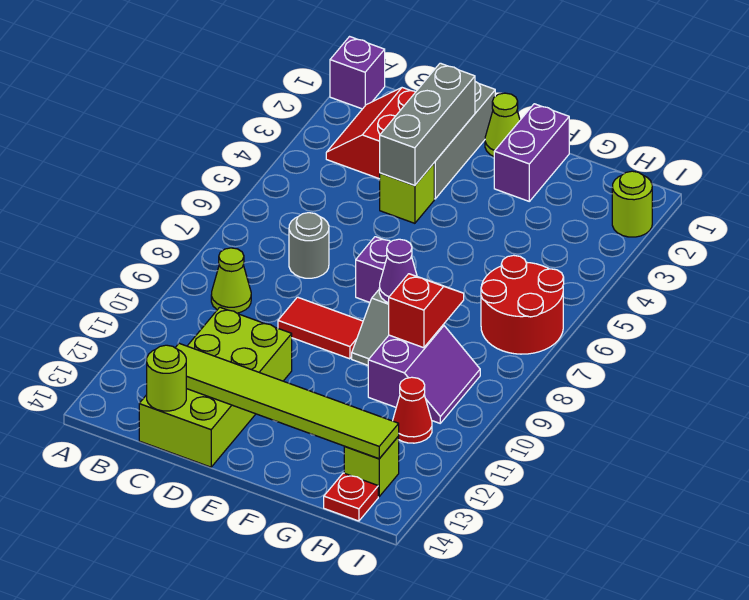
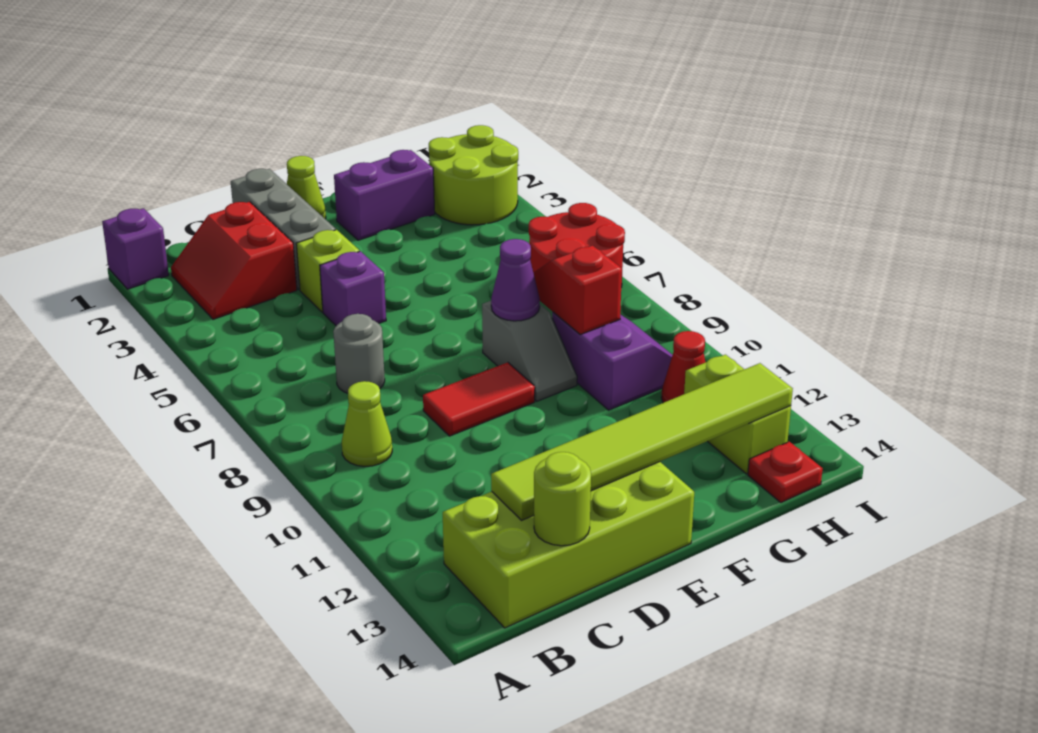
lime brick C11:D14 level 1 -> lime brick B13:E14 level 1
grey brick D2:D4 level 2 -> none
purple brick E7 level 1 -> purple brick D5 level 1
purple brick F1:F2 level 1 -> purple brick F2:G2 level 1
lime brick H13 level 1 -> lime brick H12:H13 level 1
lime round brick I2 level 1 -> lime round brick H2:I3 level 1

